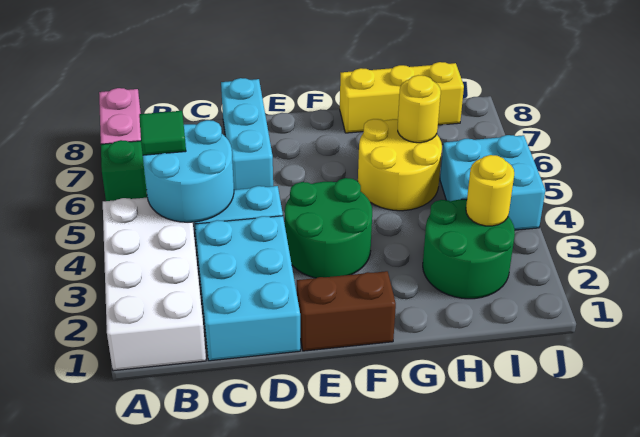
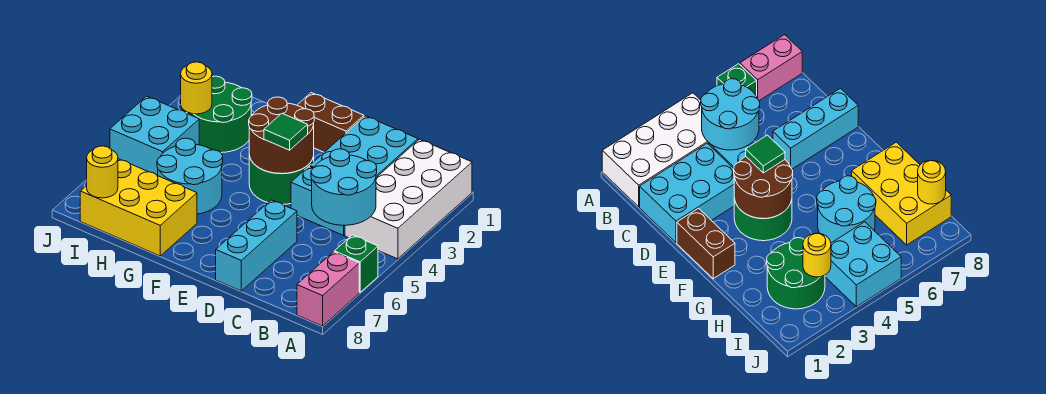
green tile B5 level 3 -> green tile E4 level 3
none -> brown round brick E3:F4 level 2
yellow round brick G5:H6 level 1 -> cyan round brick G5:H6 level 1
yellow brick G8:I8 level 1 -> yellow brick G7:I8 level 1
yellow round brick H6 level 2 -> yellow round brick I8 level 2

